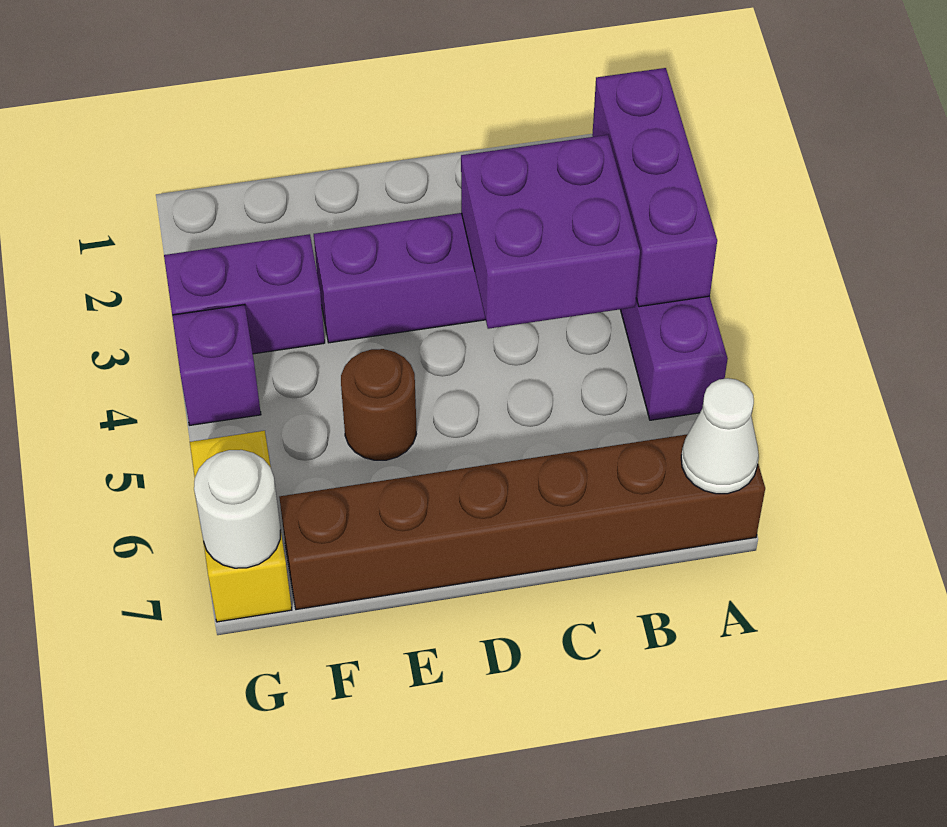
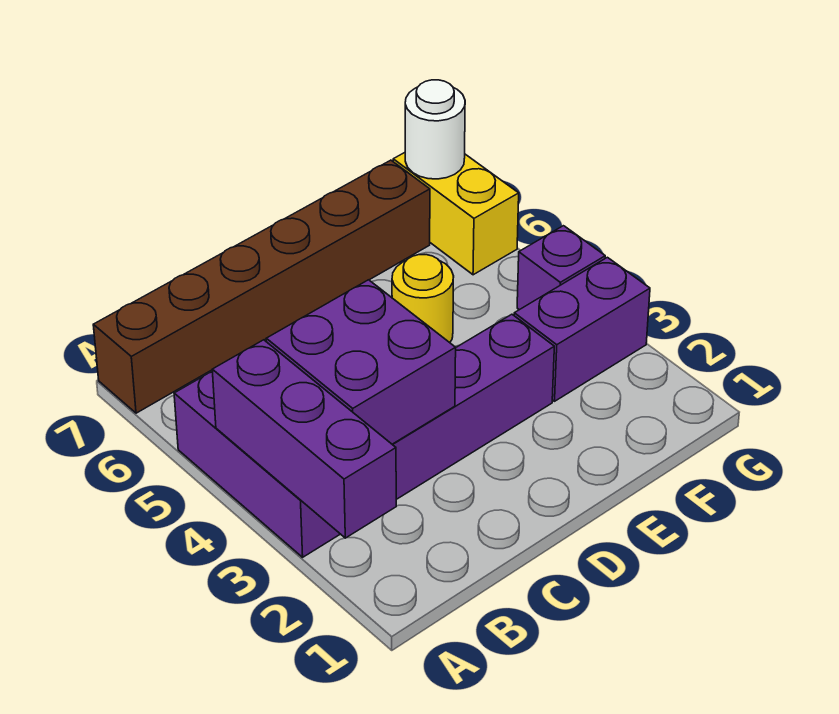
white cone A7 level 2 -> none
brown round brick E5 level 1 -> yellow round brick E5 level 1

